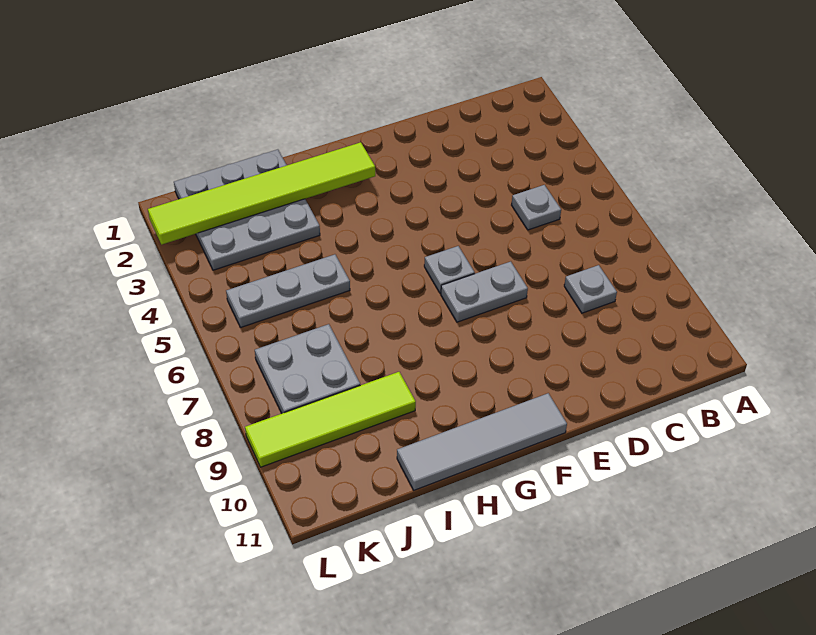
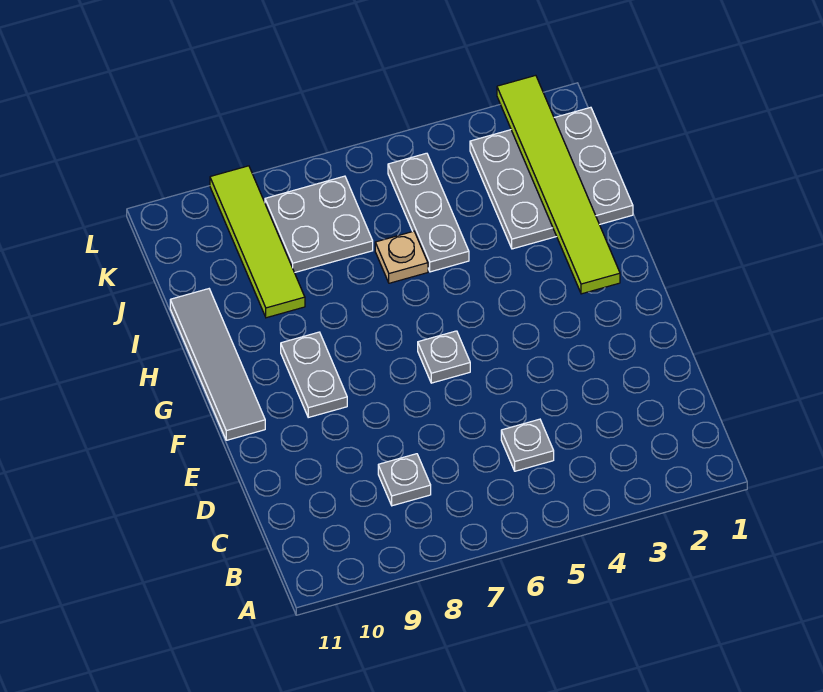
grey plate E7:F7 level 1 -> grey plate F9:G9 level 1
none -> tan plate I6 level 1

